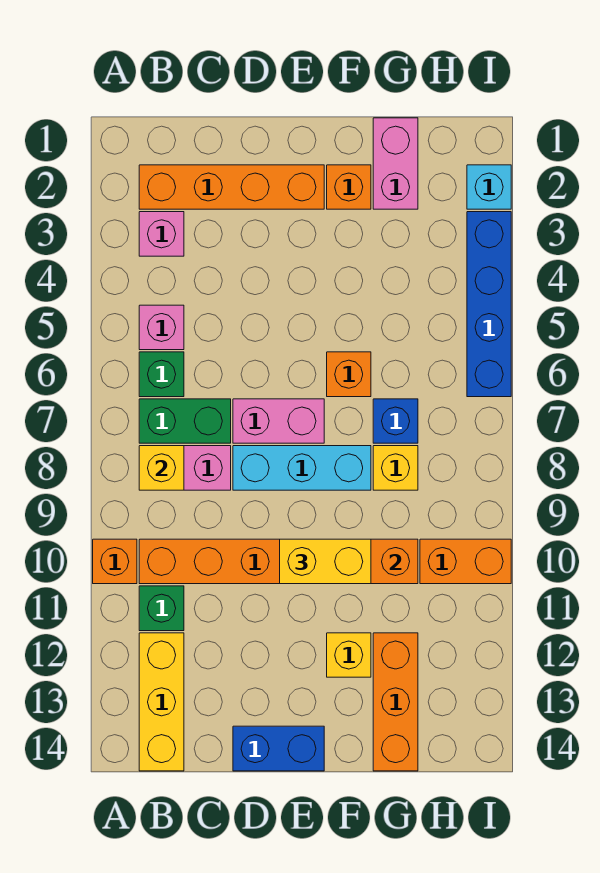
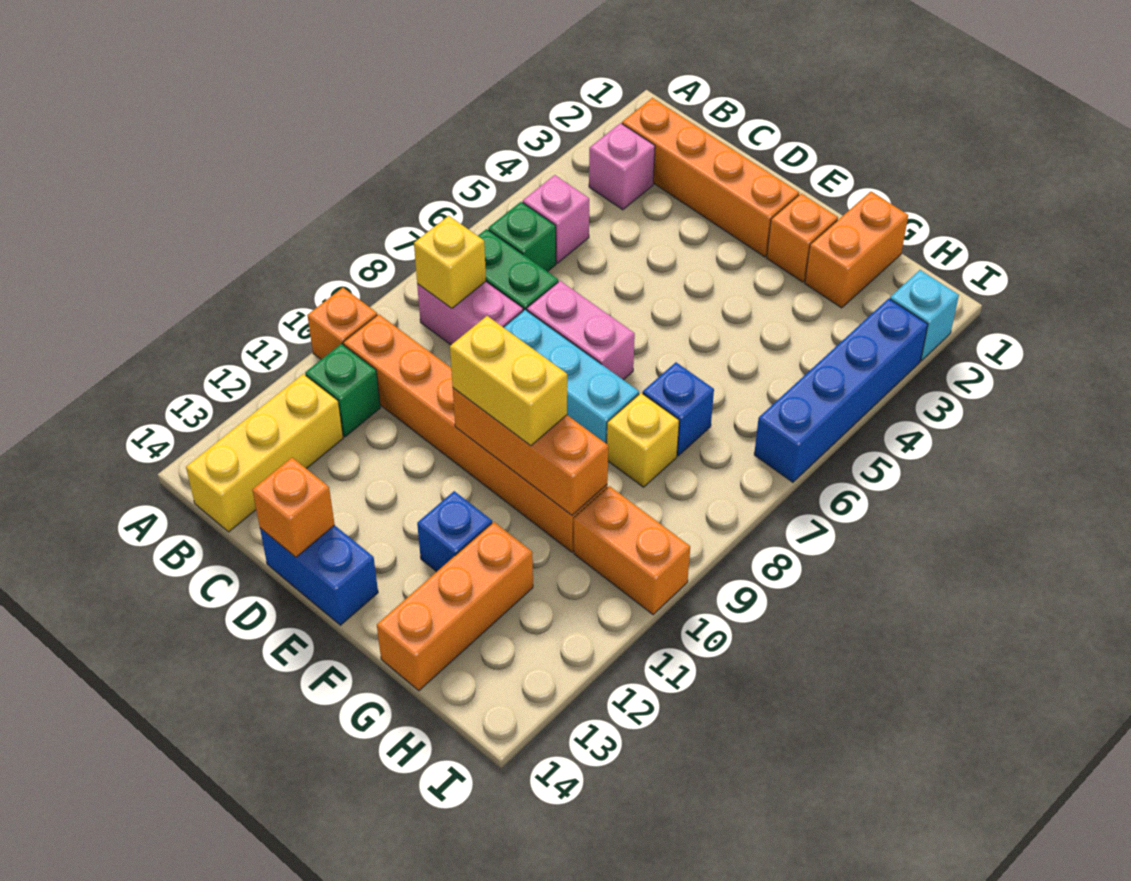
orange brick F6 level 1 -> orange brick D14 level 2
yellow brick F12 level 1 -> blue brick F12 level 1
pink brick G1:G2 level 1 -> orange brick G1:G2 level 1

